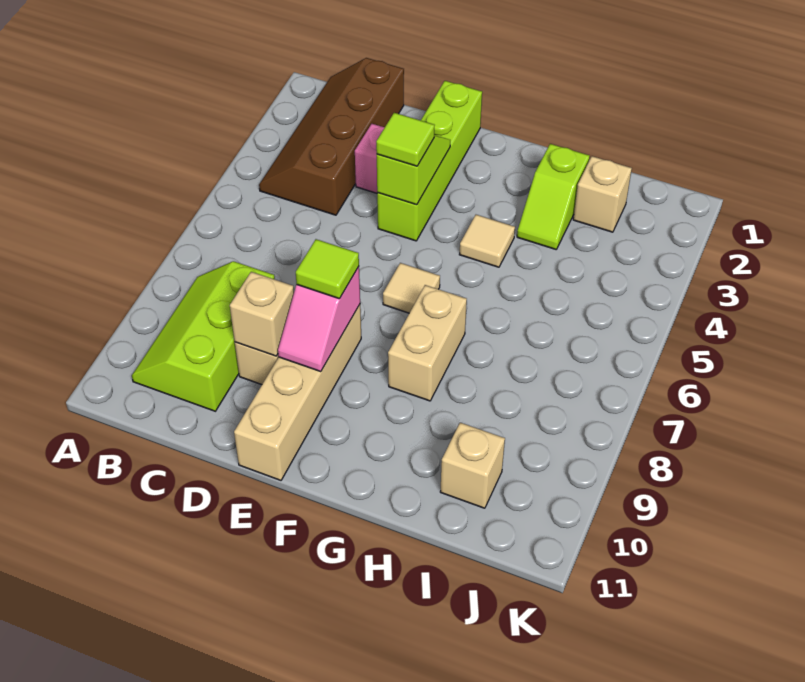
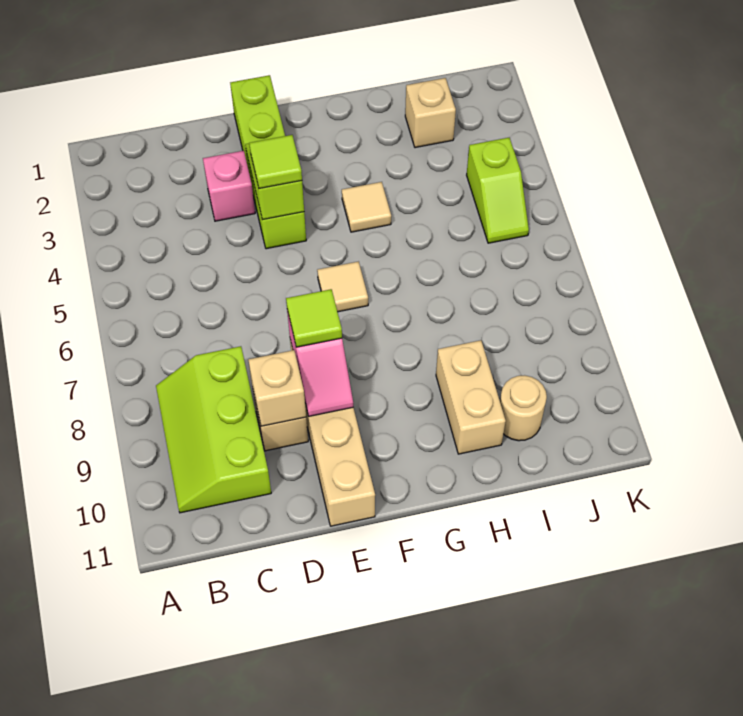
brown slope B1:C4 level 1 top C -> none
tan brick G7:G8 level 1 -> tan brick H9:H10 level 1
lime slope H2:H3 level 1 top 2 -> lime slope J4:J5 level 1 top 4
tan brick I10 level 1 -> tan round brick I10 level 1

